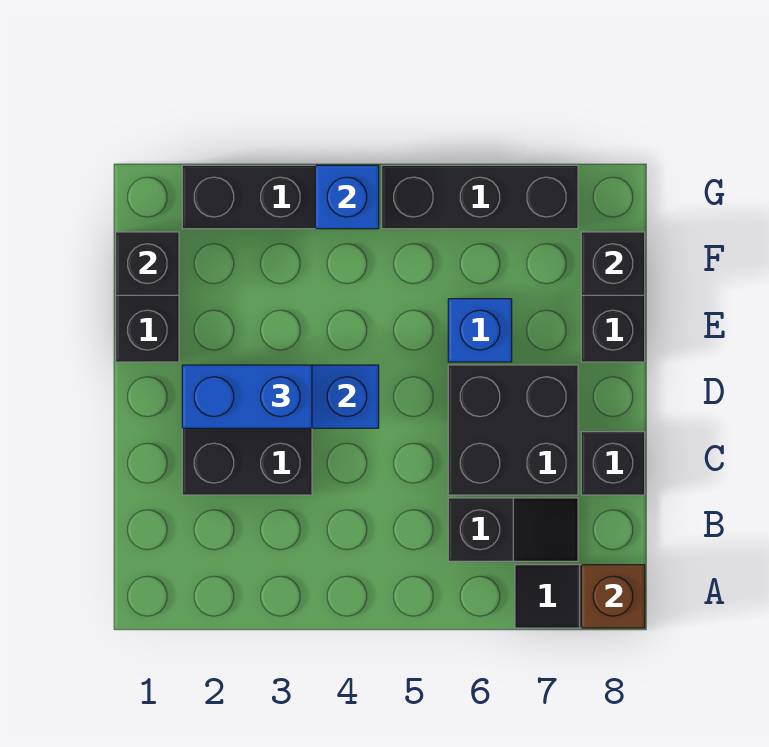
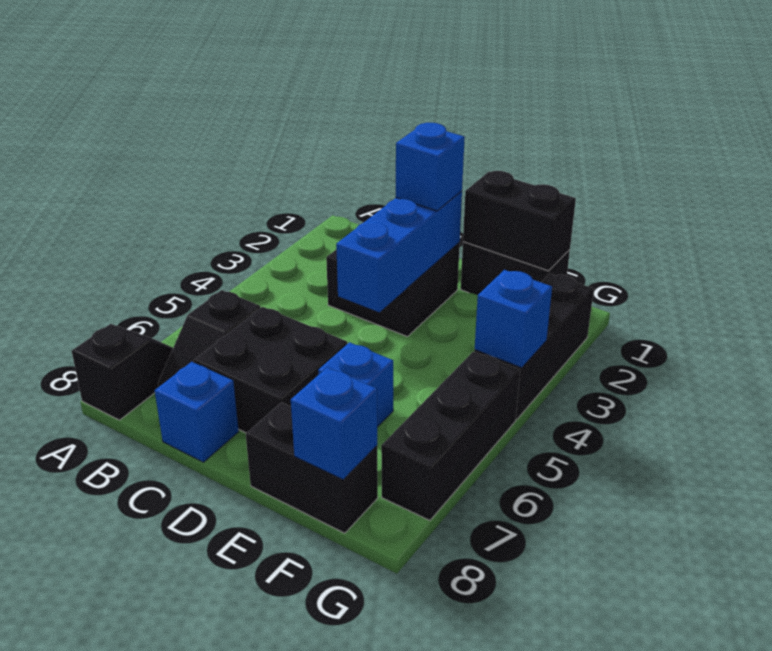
brown brick A8 level 2 -> none
black brick C8 level 1 -> blue brick C8 level 1
blue brick D2:D3 level 3 -> blue brick D2 level 3
black brick F1 level 2 -> black brick E1:F1 level 2
black brick F8 level 2 -> blue brick F8 level 2

